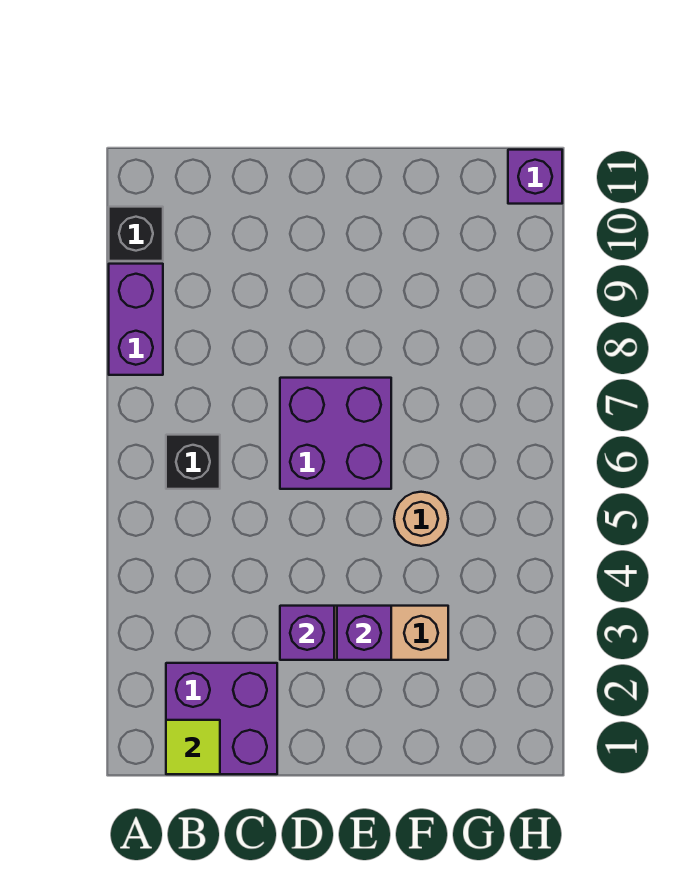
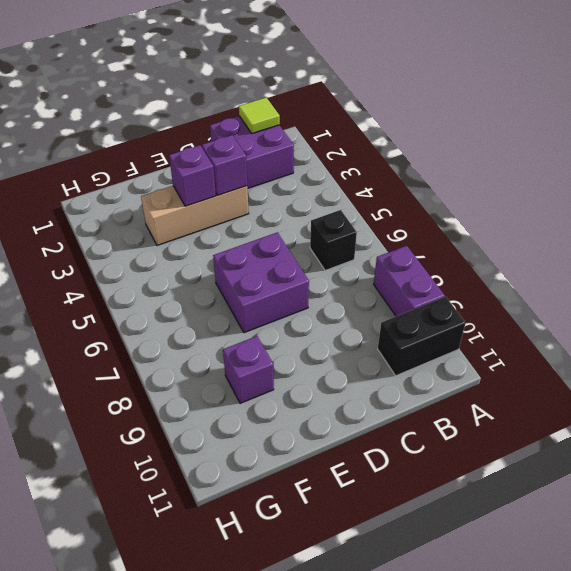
black brick A10 level 1 -> black brick A10:B10 level 1
tan round brick F5 level 1 -> none
purple brick H11 level 1 -> purple brick F9 level 1

